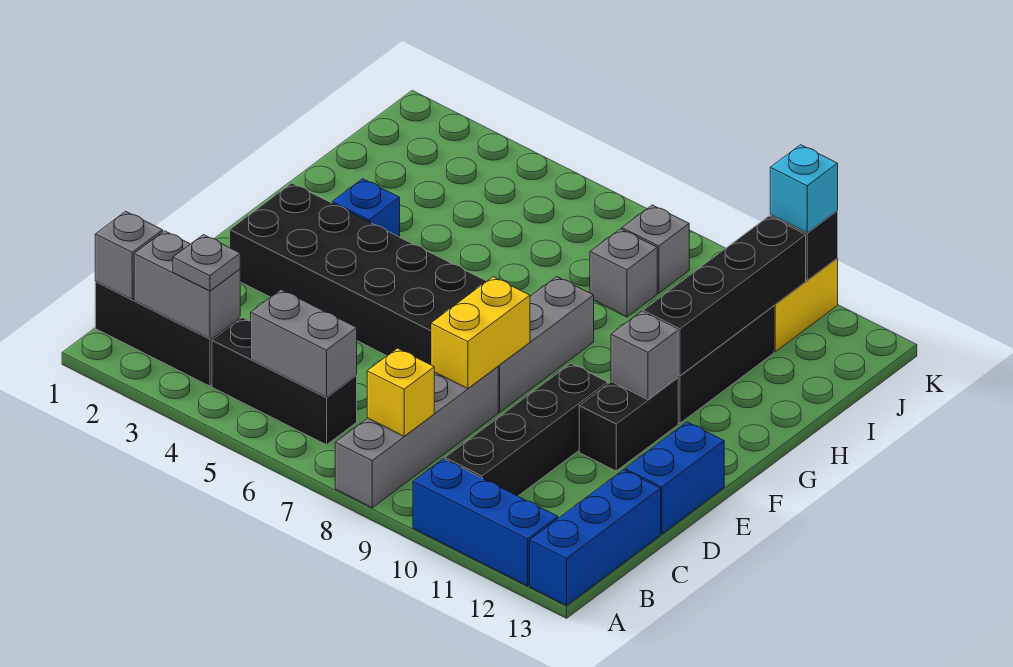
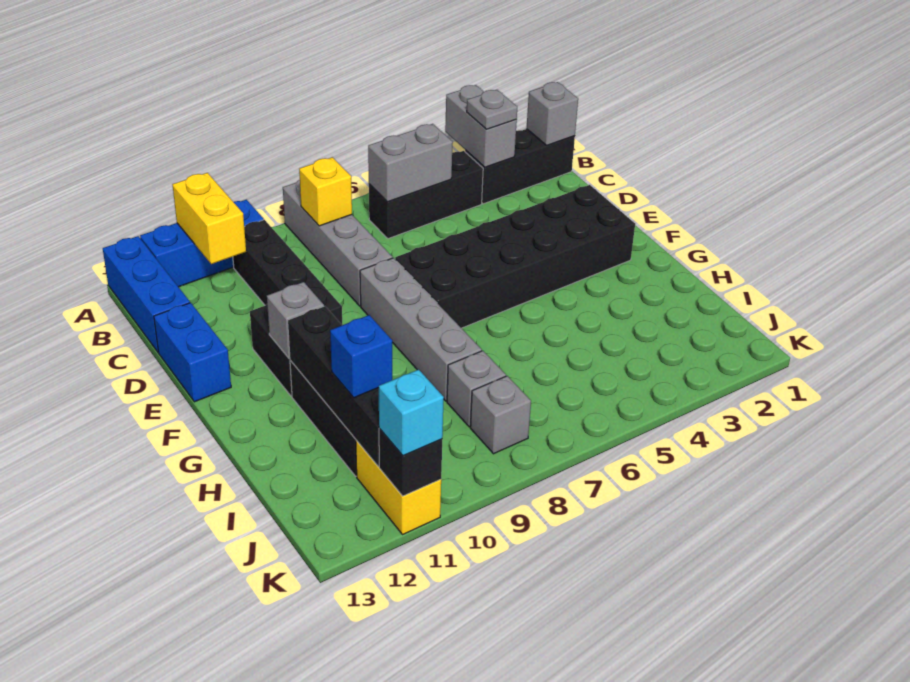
grey brick B2:B3 level 2 -> grey brick A3:B3 level 2
yellow brick D8:E8 level 2 -> yellow brick A11:B11 level 2
grey brick E8:G8 level 1 -> grey brick E8:H8 level 1
blue brick G3 level 1 -> blue brick I11 level 3

